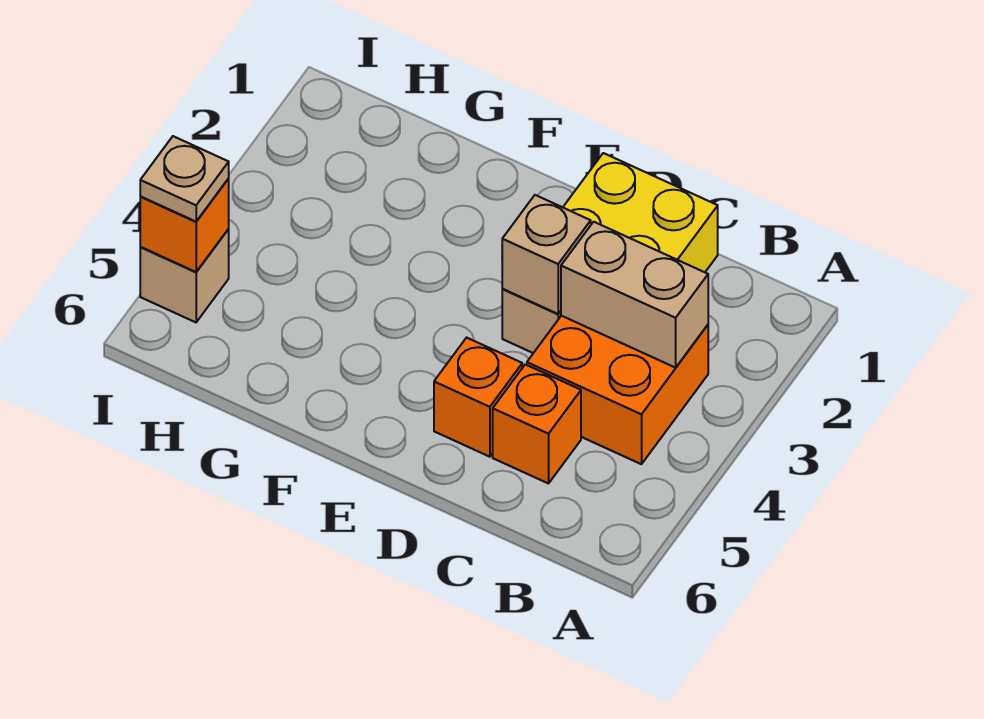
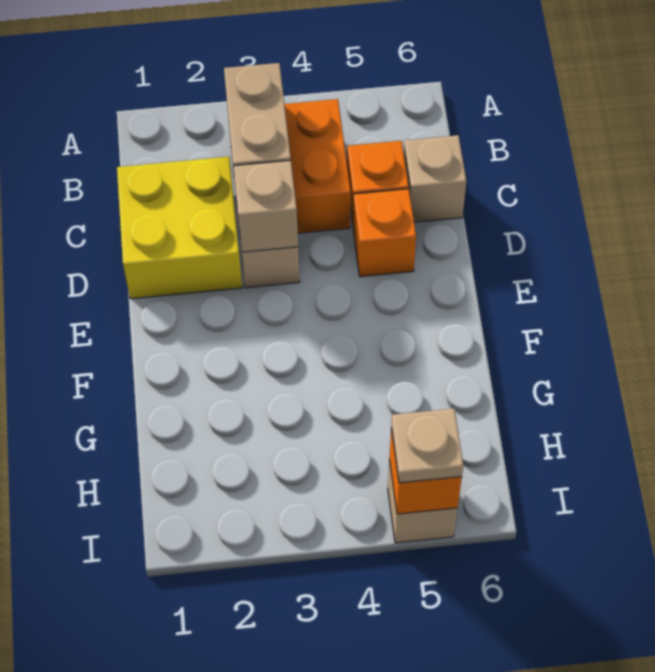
none -> tan brick C6 level 1

